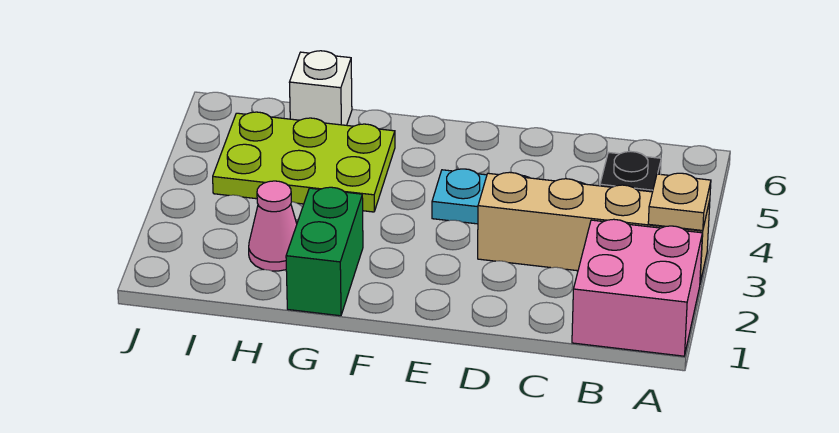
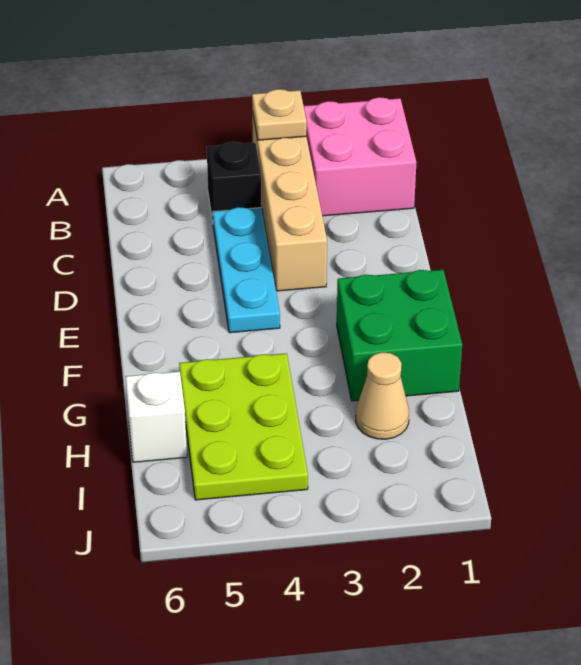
green brick G1:G2 level 1 -> green brick F1:G2 level 1
pink cone H2 level 1 -> tan cone H2 level 1

